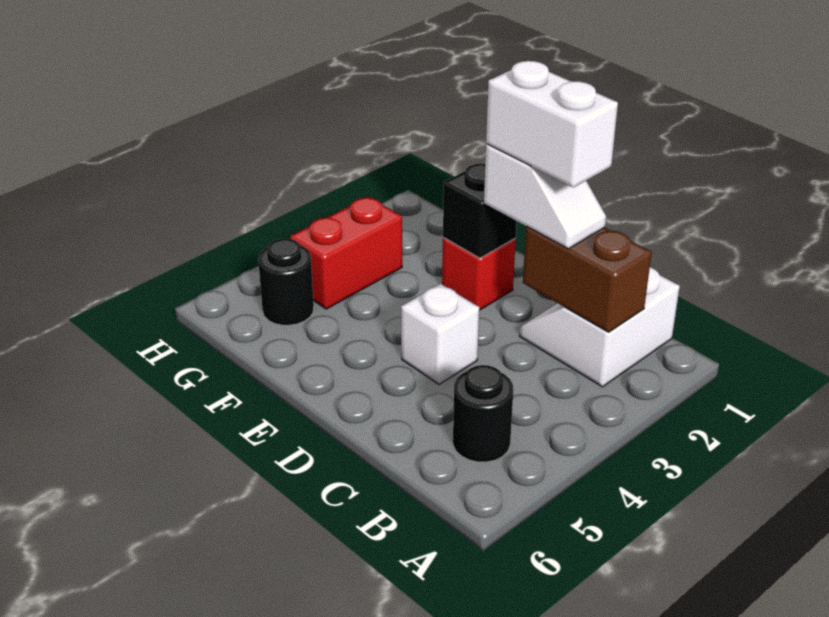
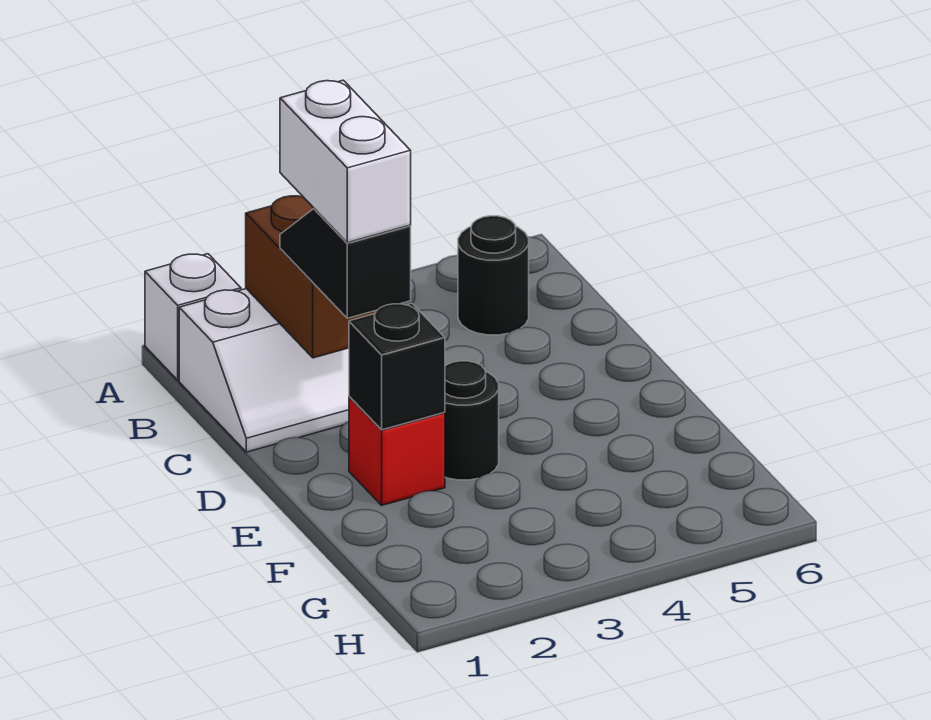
white slope C2:D2 level 3 top D -> black slope C2:D2 level 3 top D
white brick D4 level 1 -> white brick A1 level 1
red brick G3:G4 level 1 -> none
black round brick G5 level 1 -> black round brick E3 level 1

